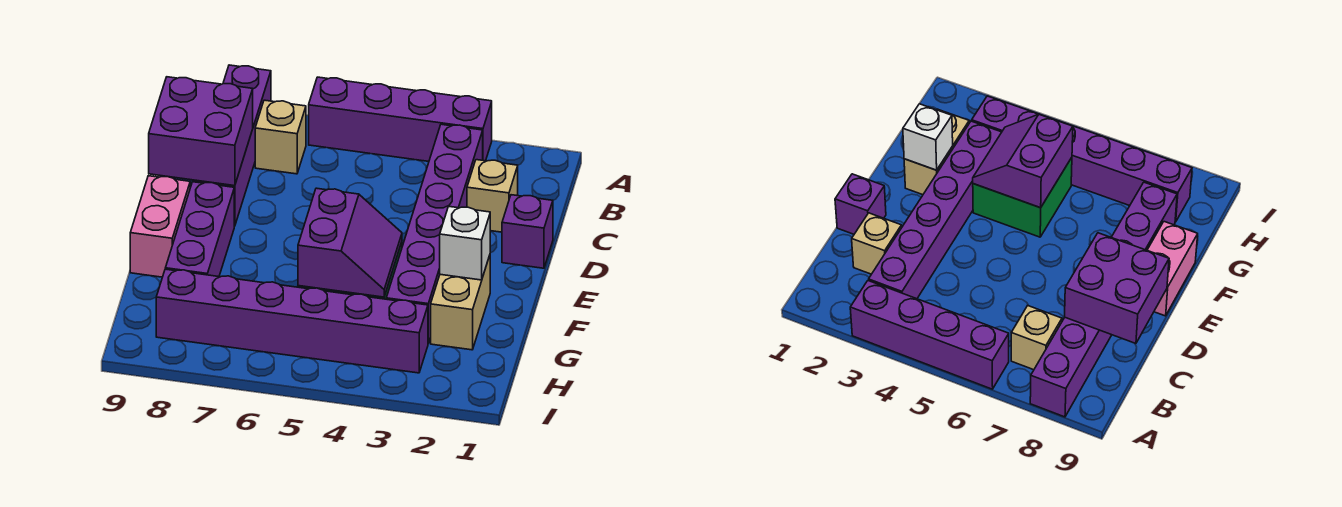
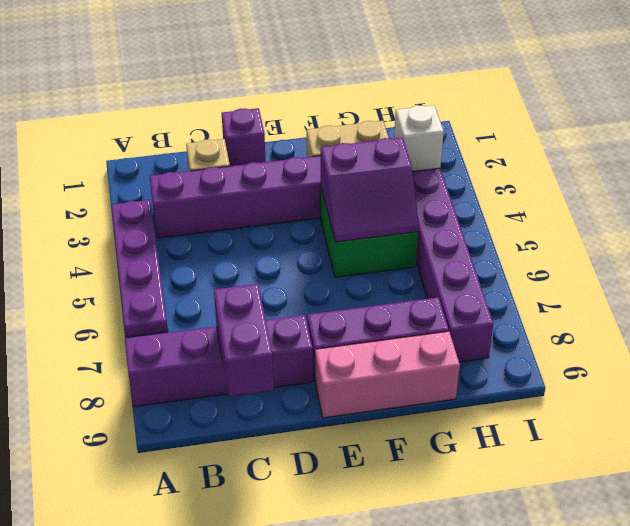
purple brick A3:A6 level 1 -> purple plate A3:A6 level 1
tan brick B7 level 1 -> none
purple brick C8:D9 level 2 -> purple brick C8:C9 level 2
pink brick E9:F9 level 1 -> pink brick E9:G9 level 1
white brick F2 level 2 -> white brick H3 level 2
purple slope F4:G5 level 2 top 5 -> purple slope F4:G5 level 2 top 4

